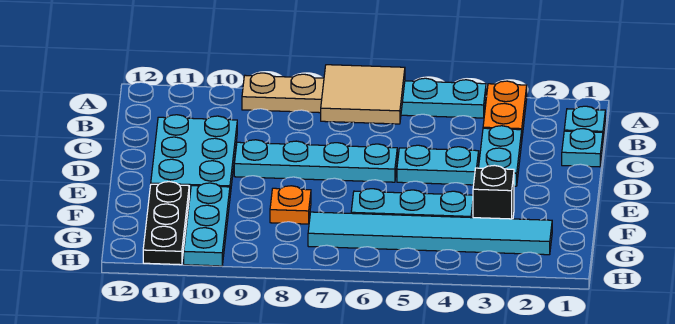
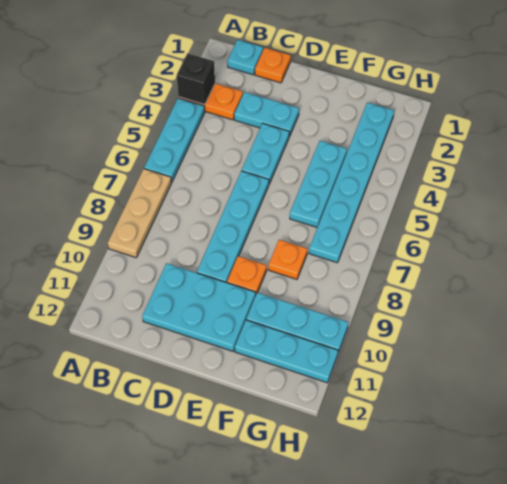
tan tile A6:B7 level 2 -> none
cyan plate C1 level 1 -> orange plate C1 level 1
none -> orange plate E9 level 1
black brick F3 level 1 -> black brick A3 level 2
black plate F11:H11 level 1 -> cyan plate F11:H11 level 1
cyan tile G2:G7 level 1 -> cyan plate G2:G7 level 1

